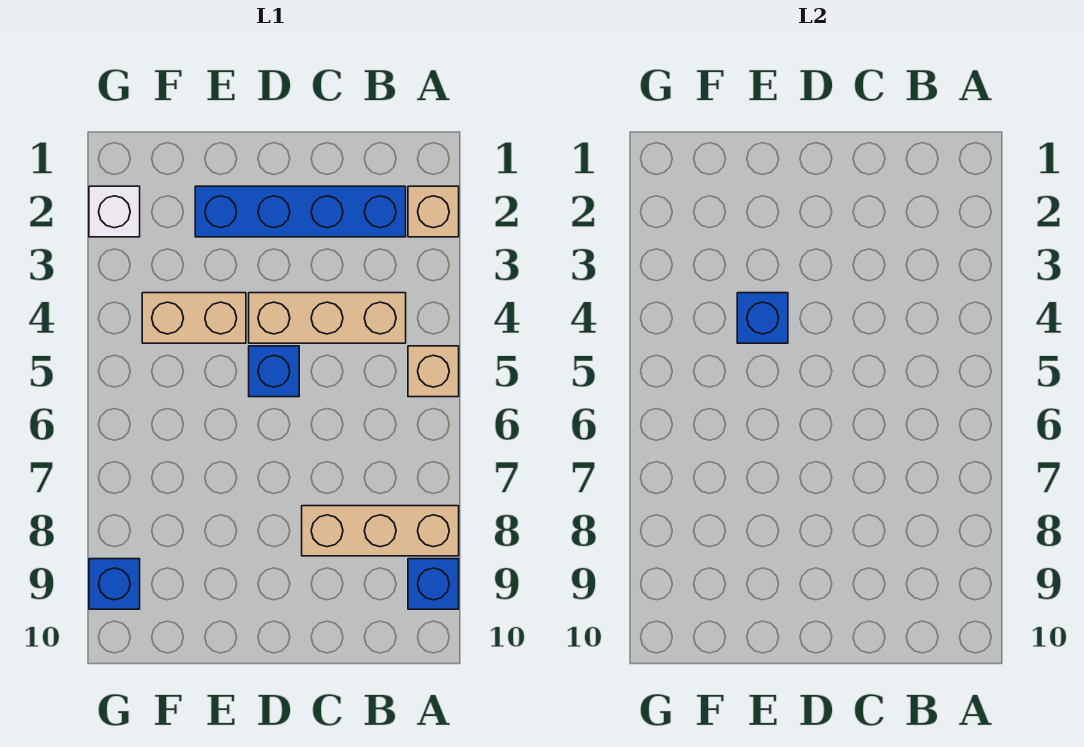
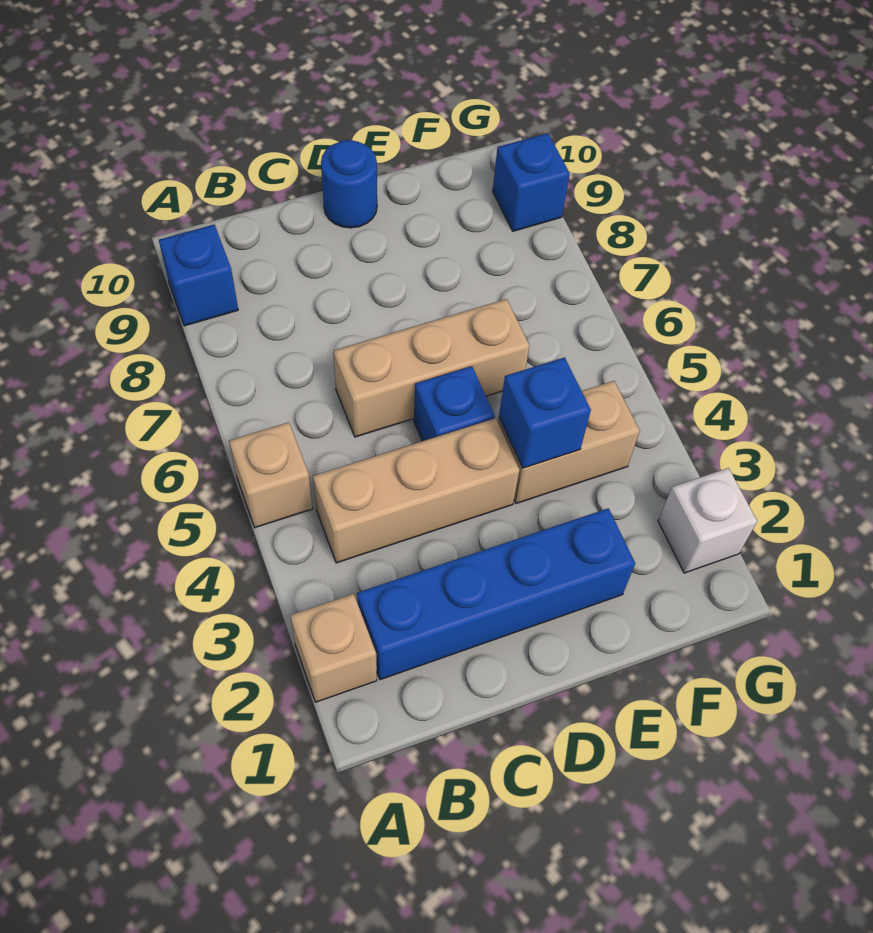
tan brick A8:C8 level 1 -> tan brick C6:E6 level 1
none -> blue round brick D10 level 1

